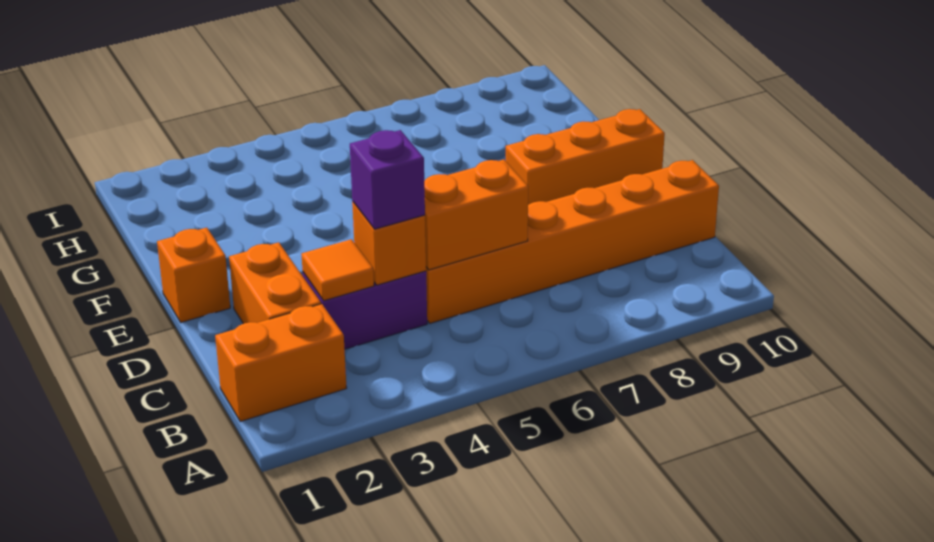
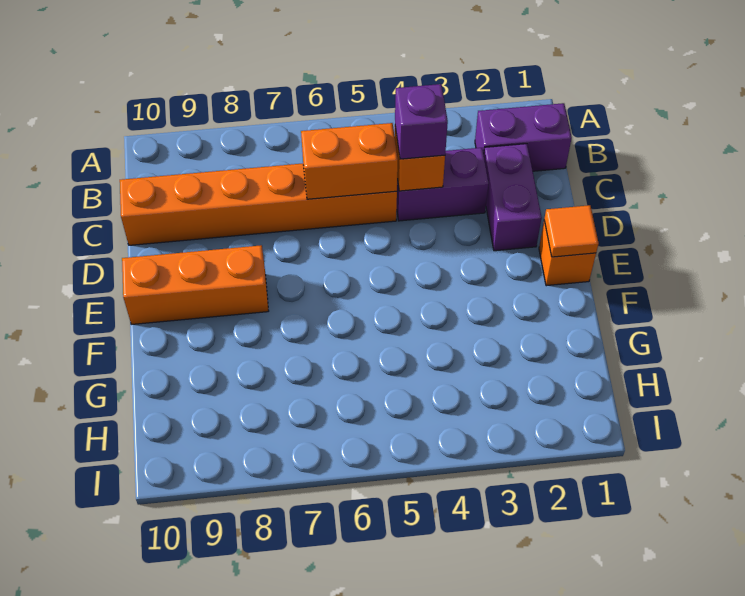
orange brick B1:B2 level 1 -> purple brick B1:B2 level 1
orange brick C2:D2 level 1 -> purple brick C2:D2 level 1
orange tile C3 level 2 -> orange tile E1 level 2

